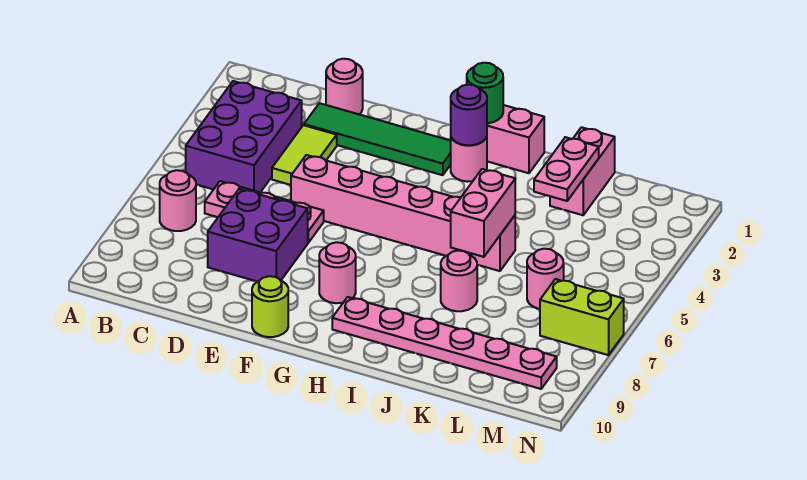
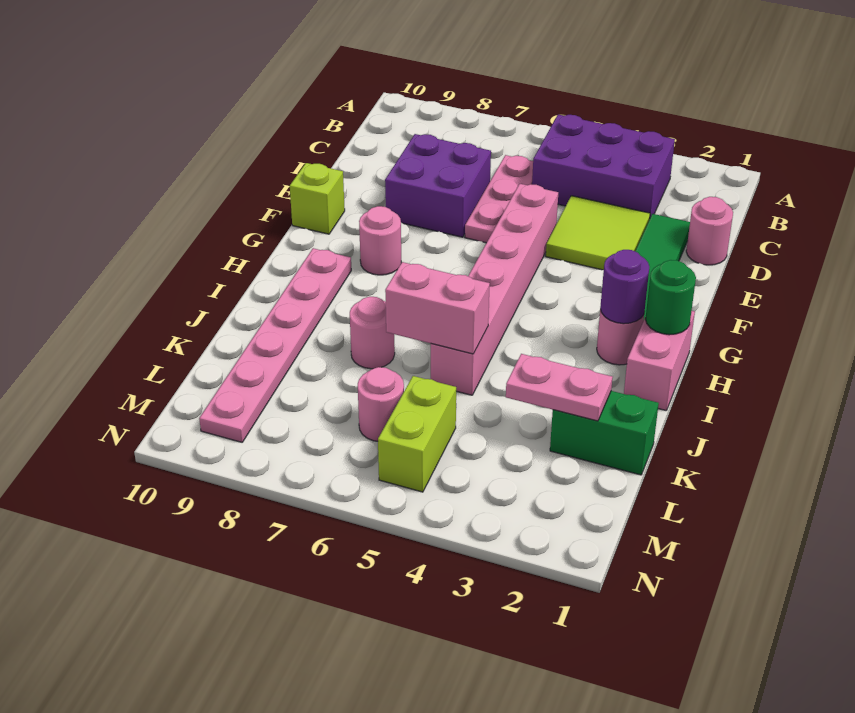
pink round brick B7 level 1 -> none
lime tile D3:D4 level 1 -> lime tile D3:E4 level 1
lime round brick F10 level 1 -> lime brick F10 level 1
pink brick K1:K2 level 1 -> green brick K1:K2 level 1
lime brick M7:N7 level 1 -> lime brick L5:M5 level 1

